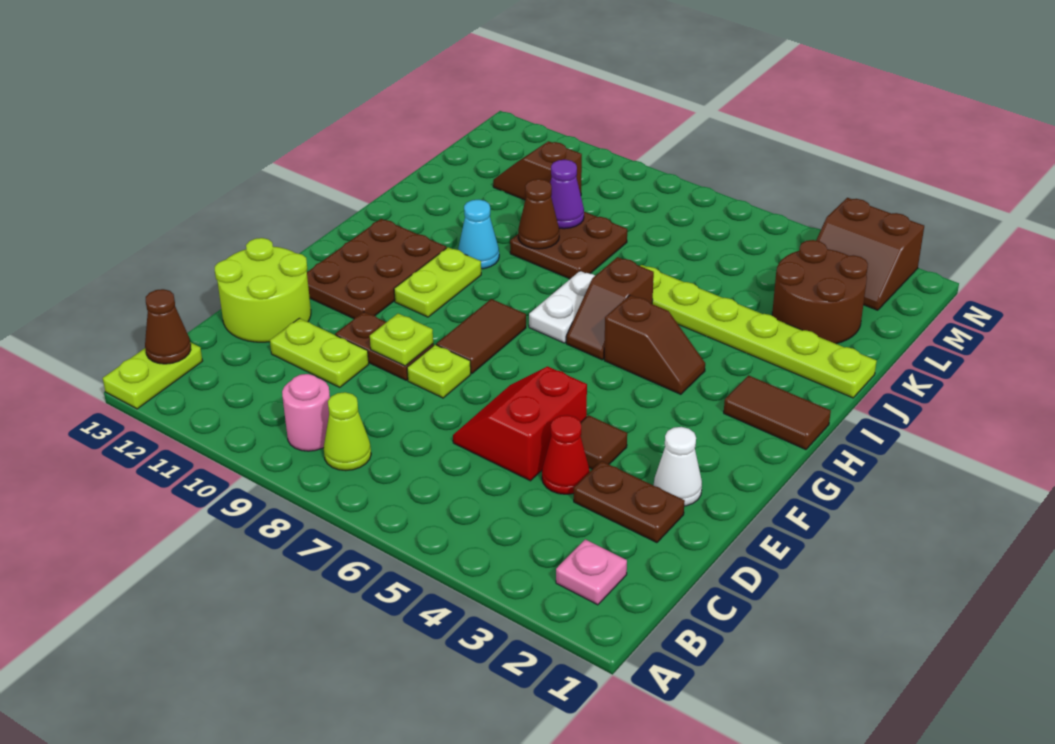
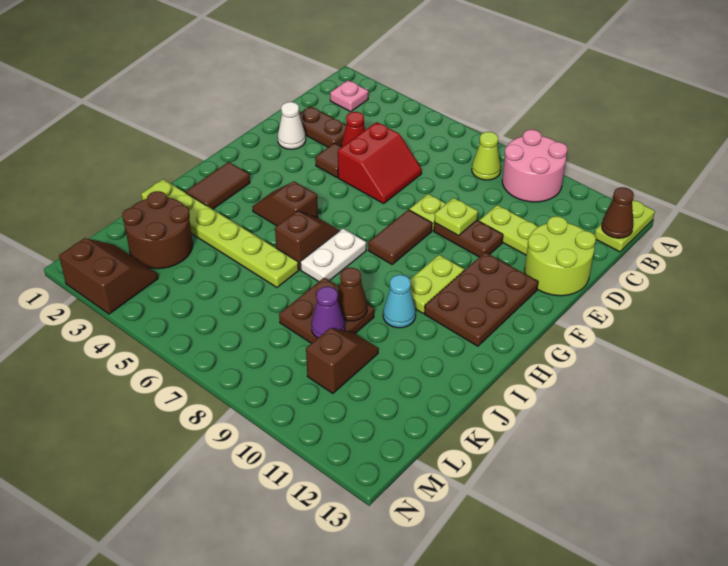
pink round brick B9 level 1 -> pink round brick A9:B10 level 1
brown tile H1:H2 level 1 -> brown tile H2:I2 level 1
brown slope L10:L11 level 1 top 10 -> brown slope K10:L10 level 1 top L

